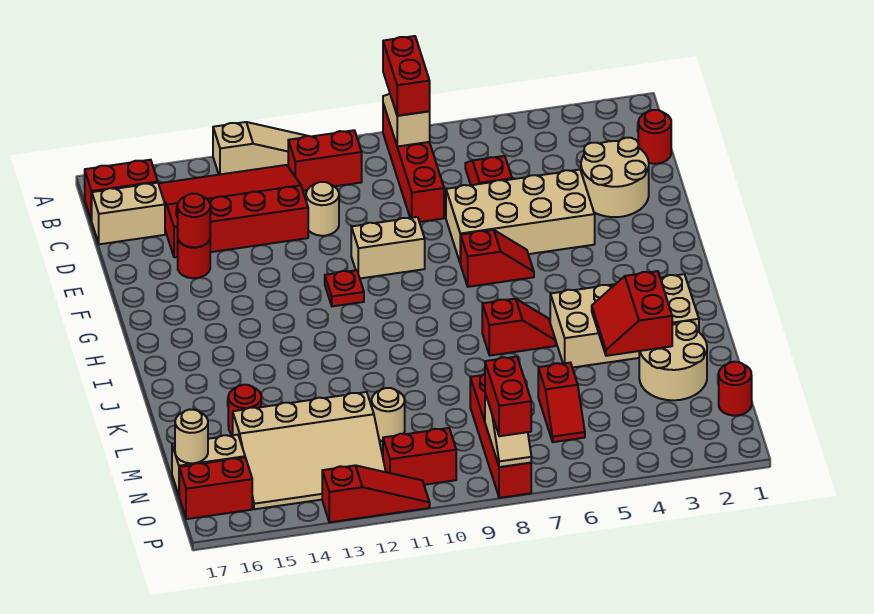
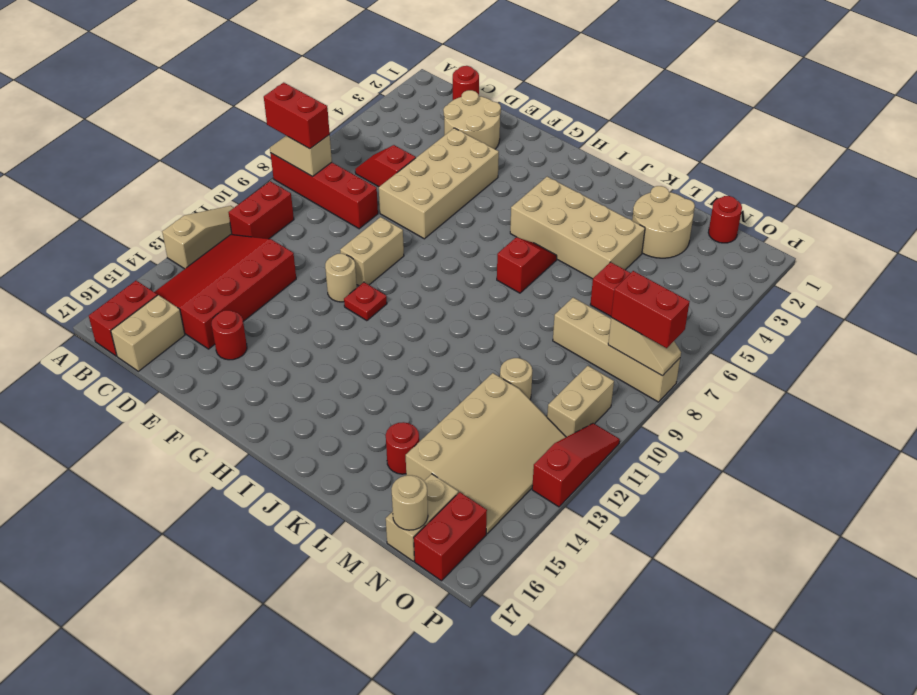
tan round brick D11 level 1 -> tan round brick F11 level 1
red round brick E15 level 2 -> none
red slope G6:G7 level 1 top 7 -> none
tan brick J2:K5 level 1 -> tan brick I4:L5 level 1
red slope K3:L4 level 2 top 3 -> none
red brick M8:P8 level 1 -> tan brick M8:P8 level 1
red brick O10:O11 level 1 -> tan brick O10:O11 level 1

